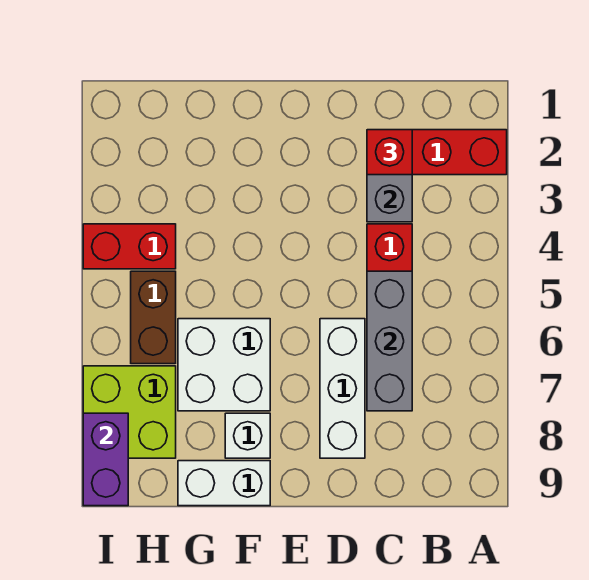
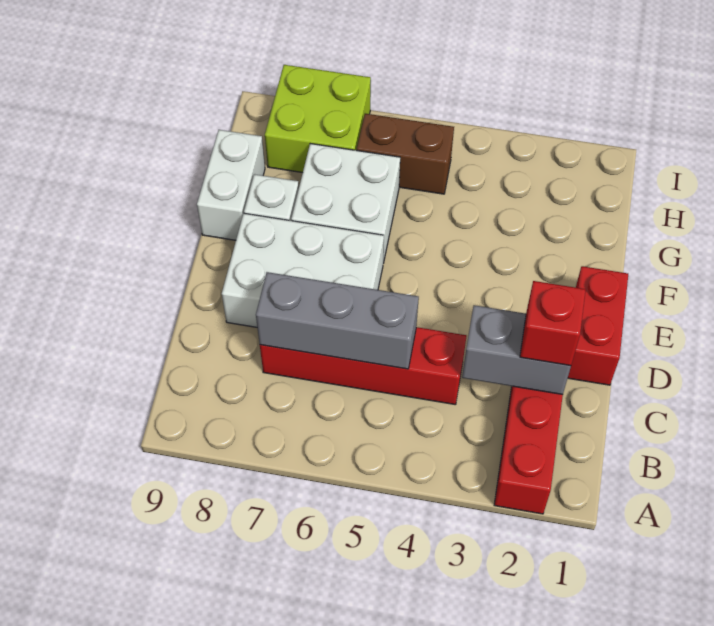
white brick D6:D8 level 1 -> white brick D6:E8 level 1
red brick H4:I4 level 1 -> red brick D1:E1 level 1
purple brick I8:I9 level 2 -> none

